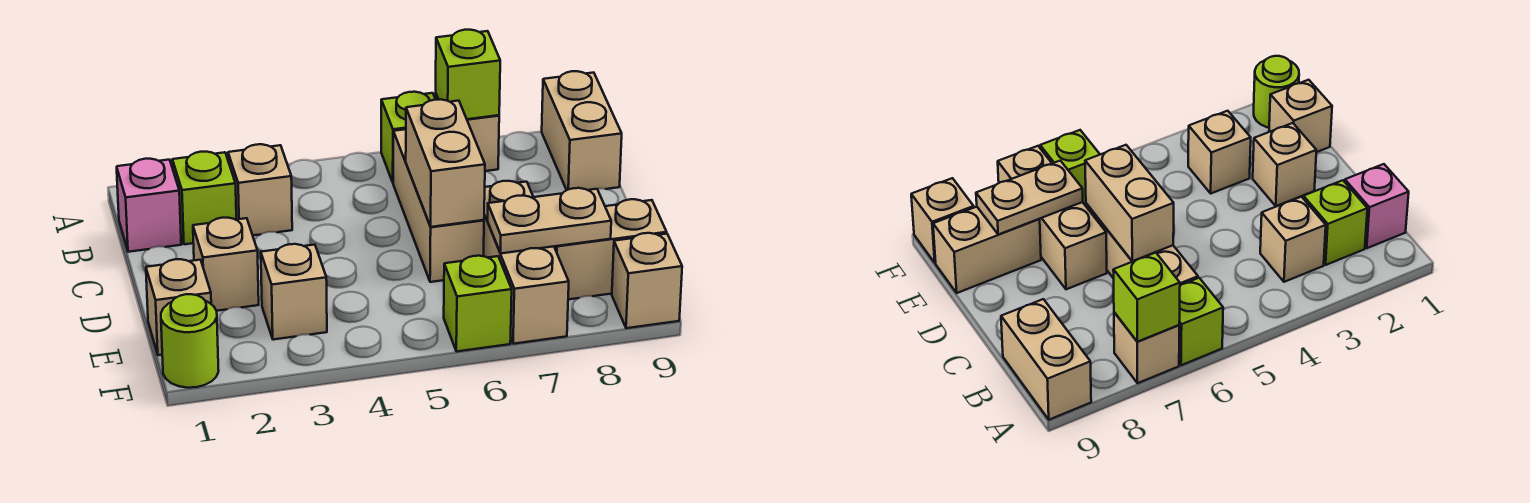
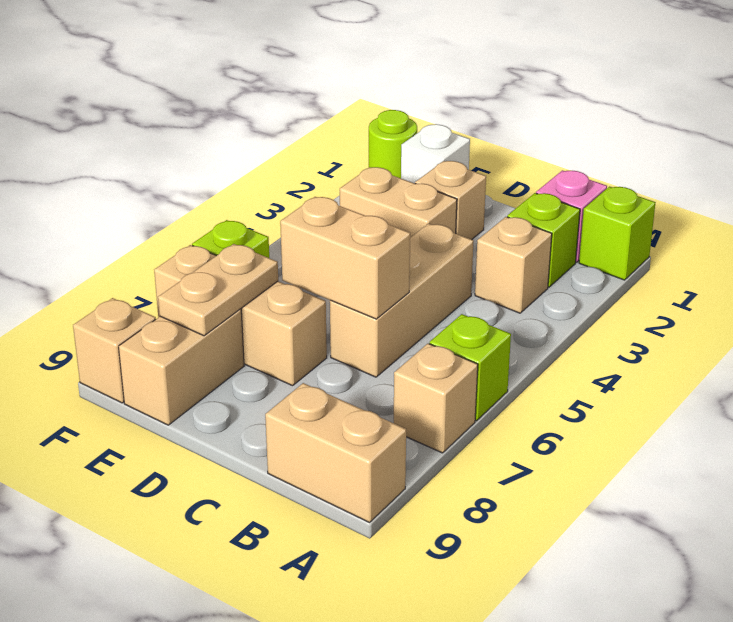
lime brick A7 level 2 -> lime brick A1 level 1
tan brick B6:D6 level 1 -> tan brick C4:C6 level 1
tan brick E1 level 1 -> white brick E1 level 1
tan brick E3 level 1 -> tan brick D3:E3 level 1

